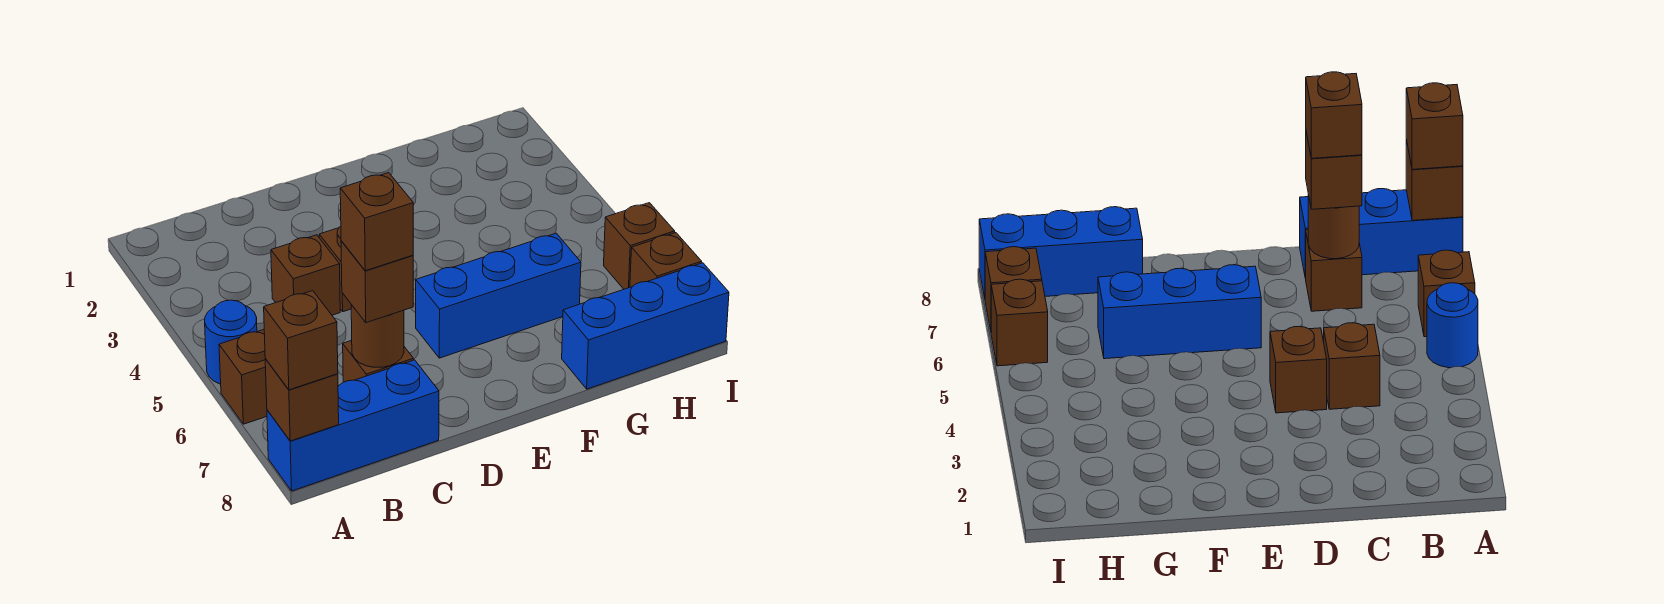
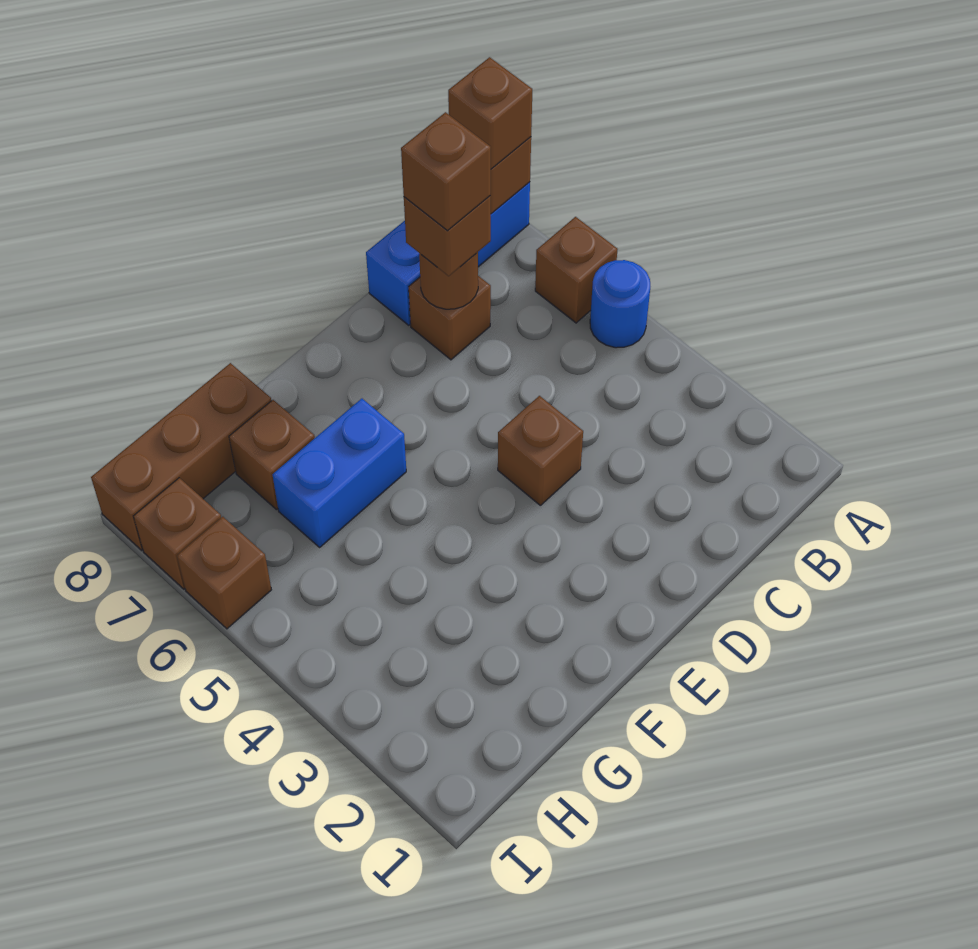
brown brick C4 level 1 -> brown brick G7 level 1
blue brick E6:G6 level 1 -> blue brick F6:G6 level 1
blue brick G8:I8 level 1 -> brown brick G8:I8 level 1

